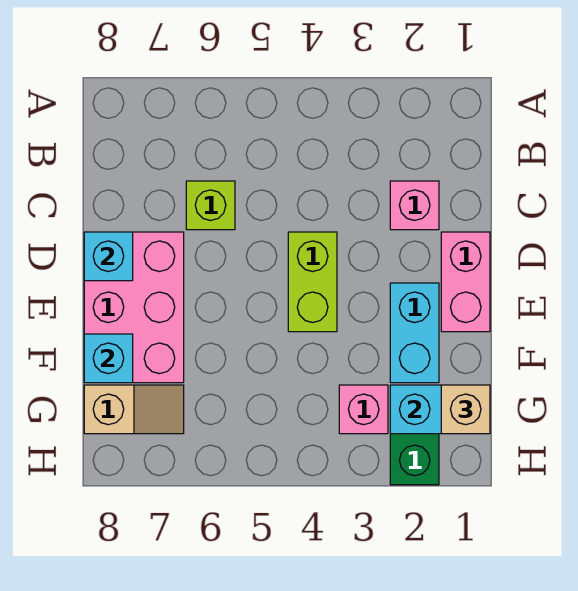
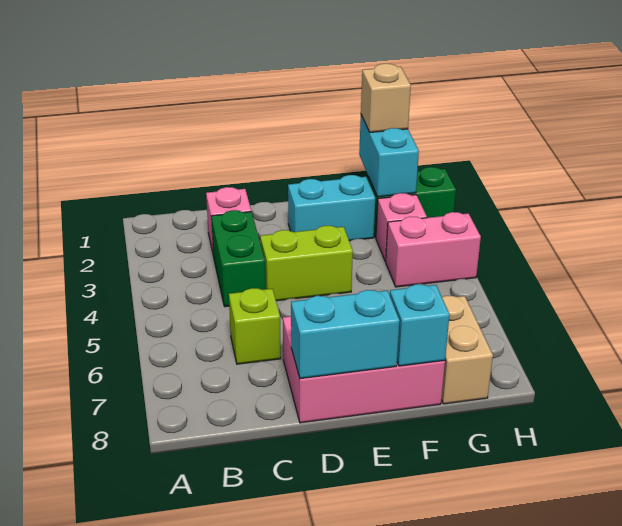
none -> green brick C3:C4 level 1
pink brick D1:E1 level 1 -> pink brick G4:H4 level 1
cyan brick D8 level 2 -> cyan brick D8:E8 level 2
tan slope G7:G8 level 1 top 8 -> tan brick G7:G8 level 1

